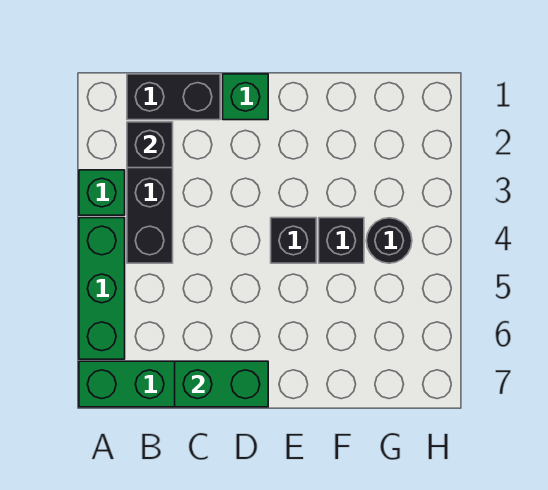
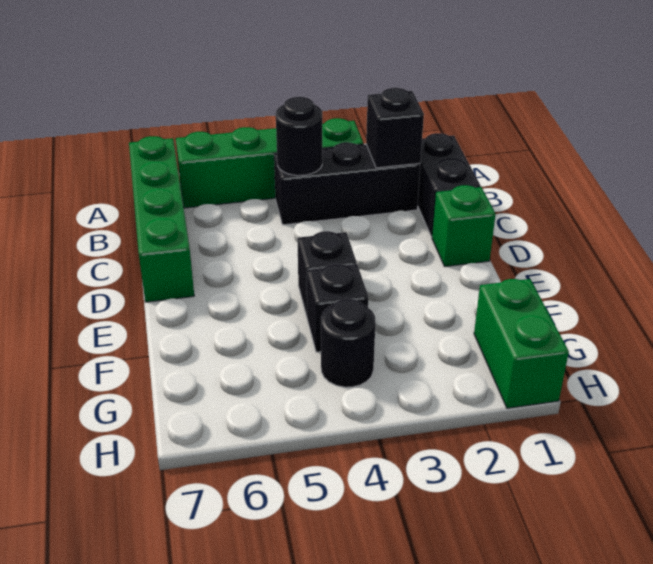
none -> black round brick B4 level 2
green brick C7:D7 level 2 -> green brick G1:H1 level 1

